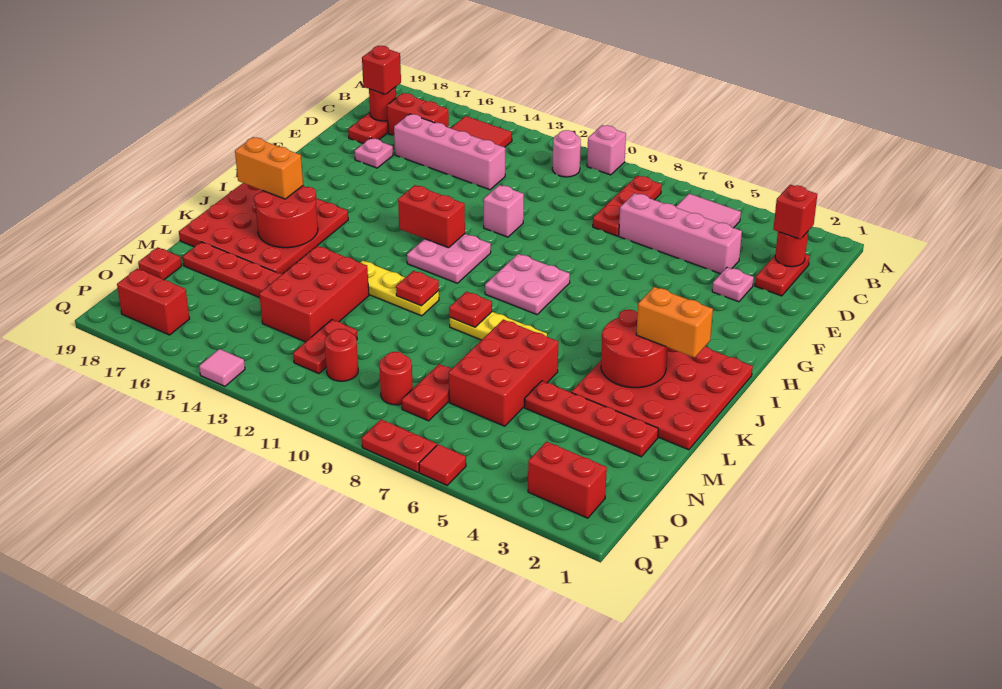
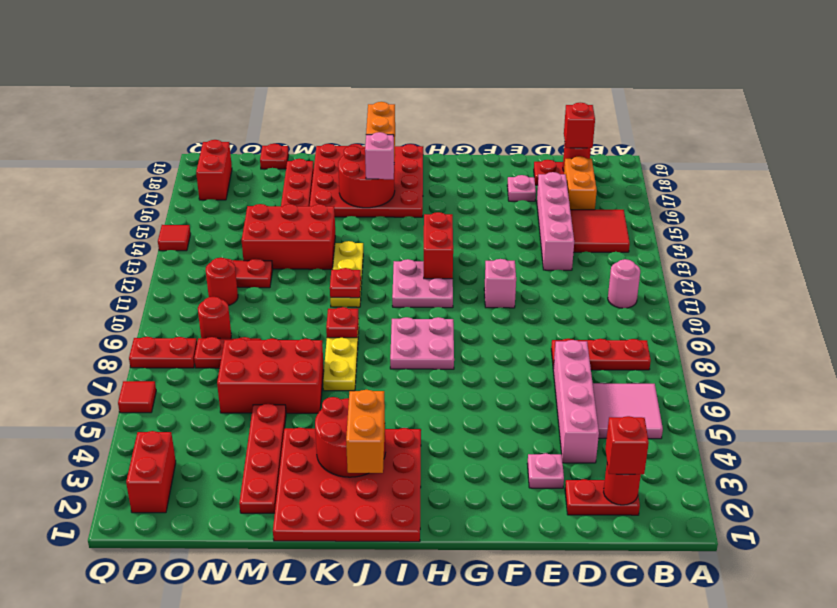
pink brick A10 level 1 -> pink brick J16 level 3
red brick C16:C17 level 1 -> orange brick C16:C17 level 1
red plate Q7:Q8 level 1 -> red plate P8:Q8 level 1
pink tile Q14 level 1 -> red tile Q14 level 1

